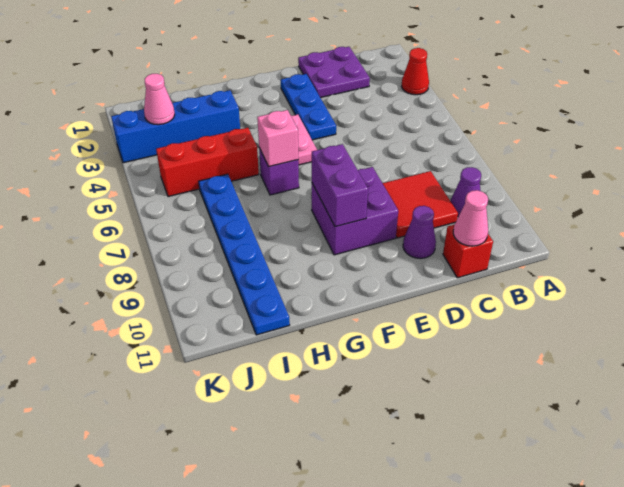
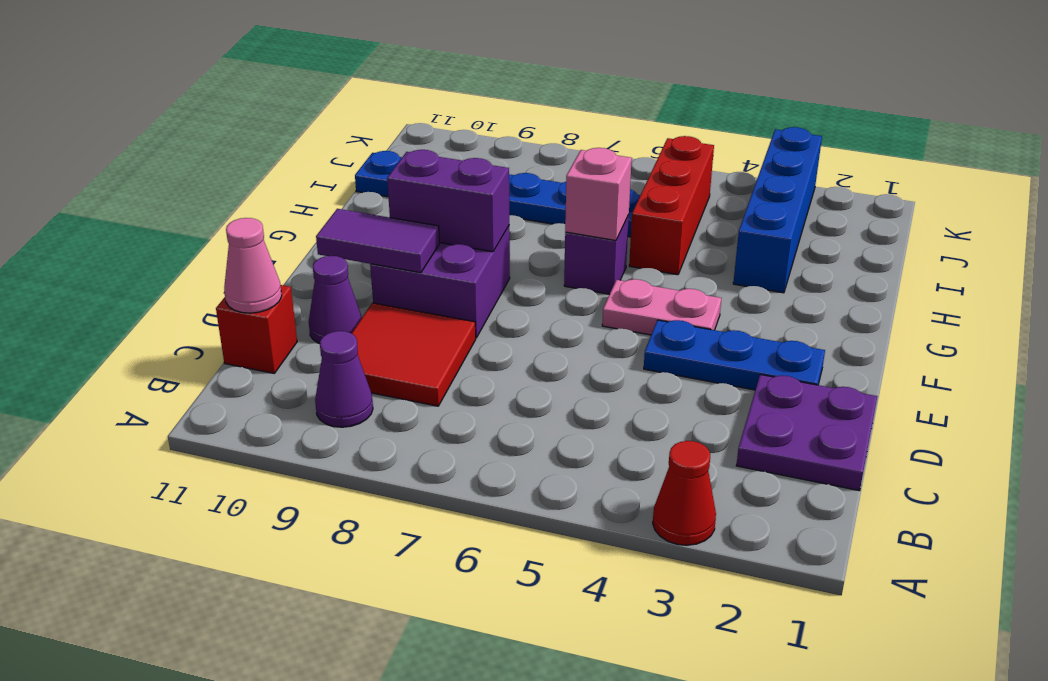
none -> purple tile E9:E10 level 2
pink cone J3 level 2 -> none

